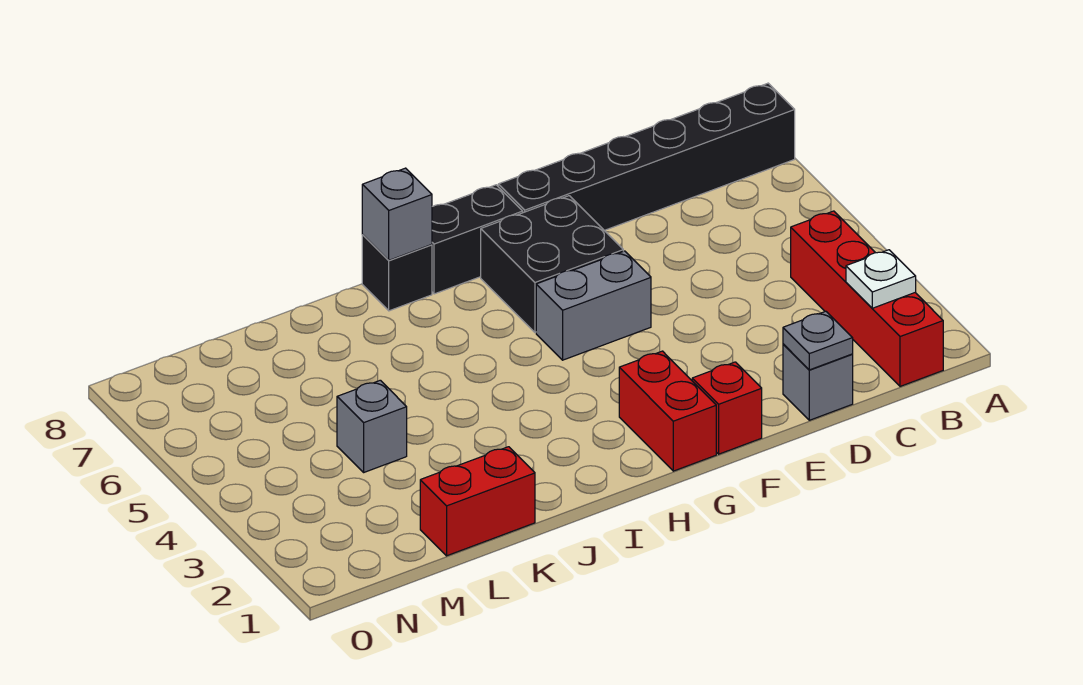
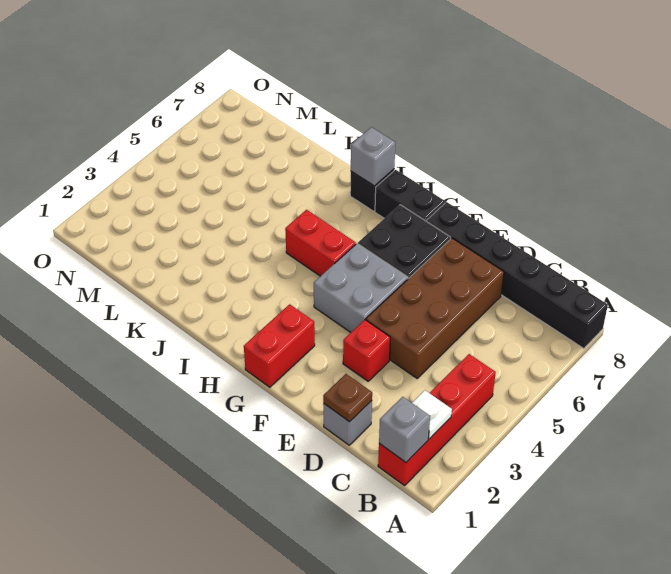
grey plate D1 level 2 -> brown plate D1 level 2
none -> brown brick D4:E7 level 1
red brick F1 level 1 -> red brick E3 level 1
grey brick F5:G5 level 1 -> grey brick F4:G5 level 1
red brick K1:L1 level 1 -> red brick H5:I5 level 1
grey brick L4 level 1 -> grey brick B1 level 2

